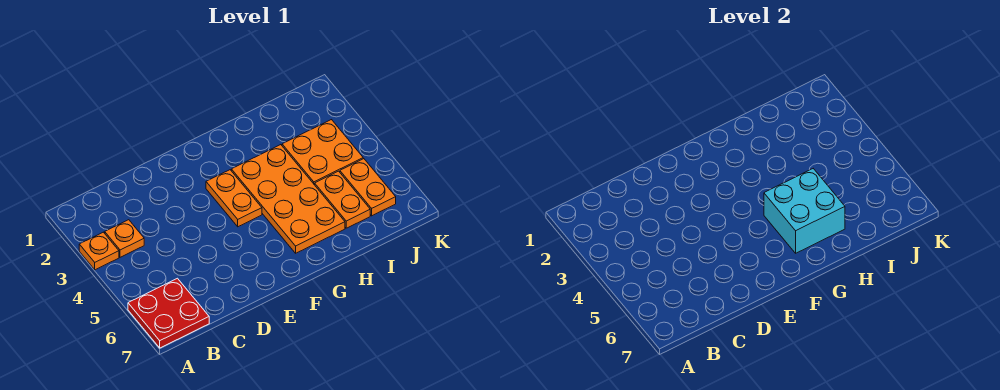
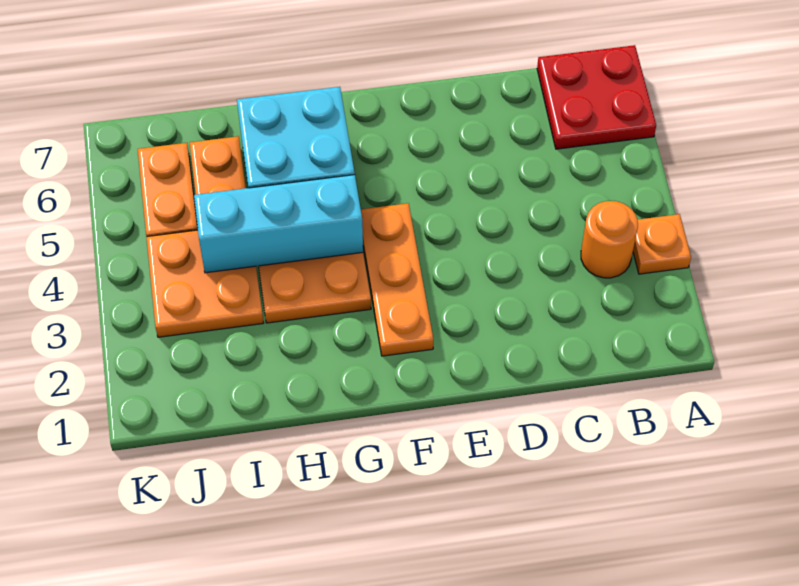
orange plate B3 level 1 -> orange round brick B3 level 1
orange plate F3:F4 level 1 -> orange plate F2:F4 level 1
none -> cyan brick G4:I4 level 2

